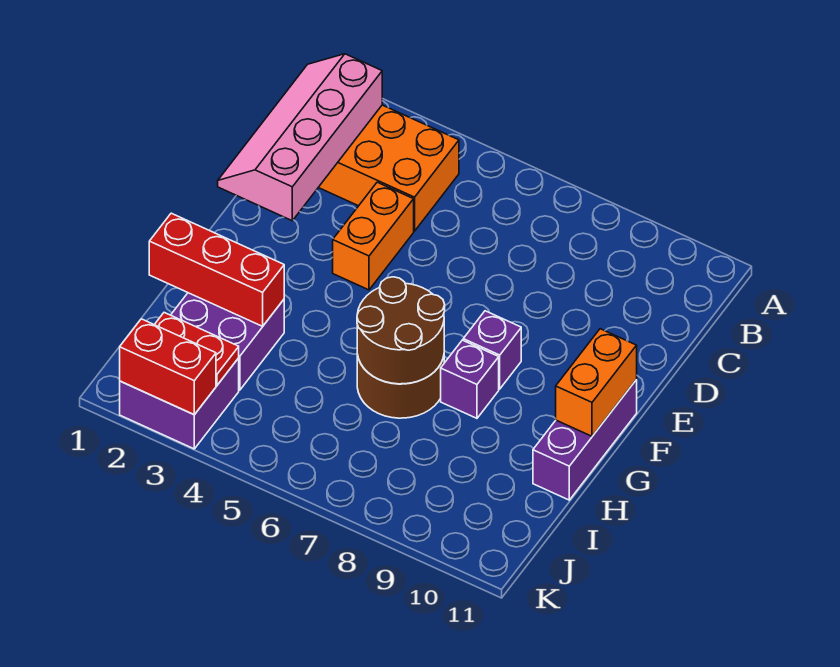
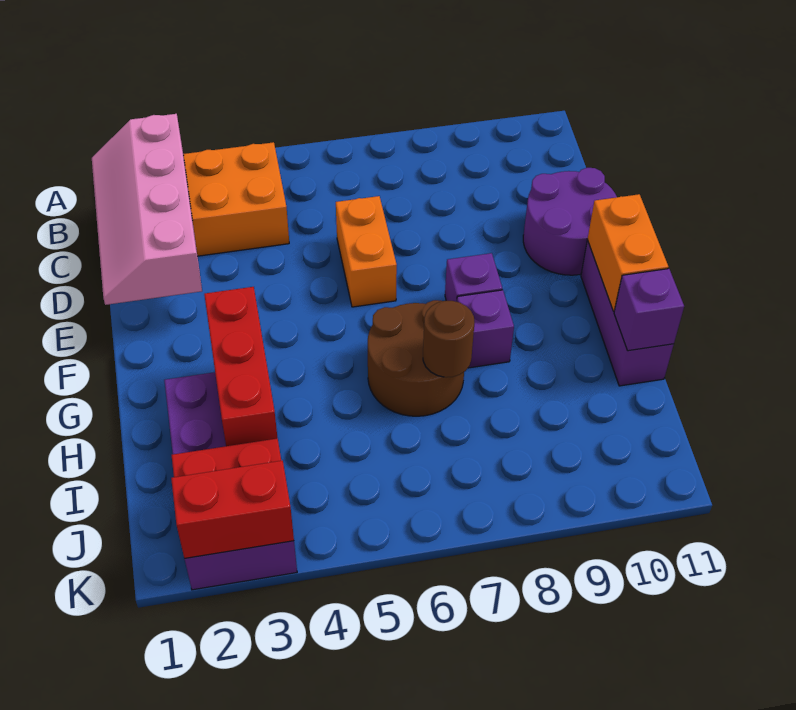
orange brick D4:E4 level 1 -> orange brick D6:E6 level 1
none -> purple round brick D10:E11 level 1
brown round brick G6:H7 level 2 -> brown round brick H7 level 2
red brick H1:H3 level 2 -> red brick G3:I3 level 2
none -> purple brick H11 level 2

